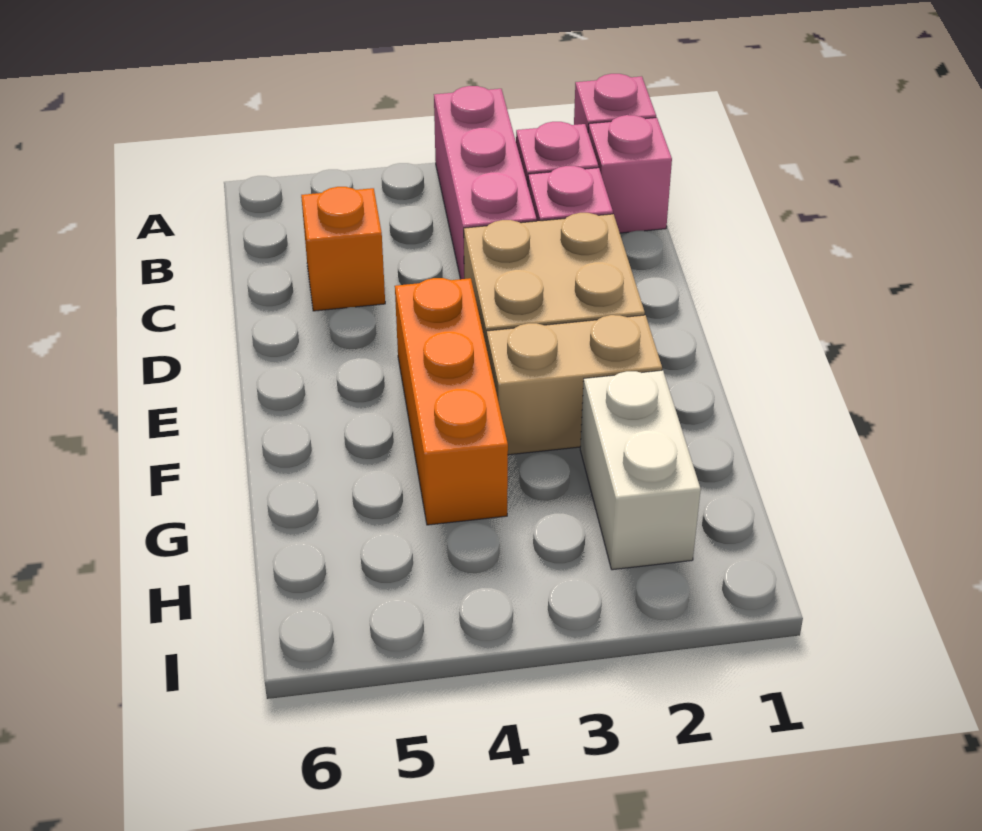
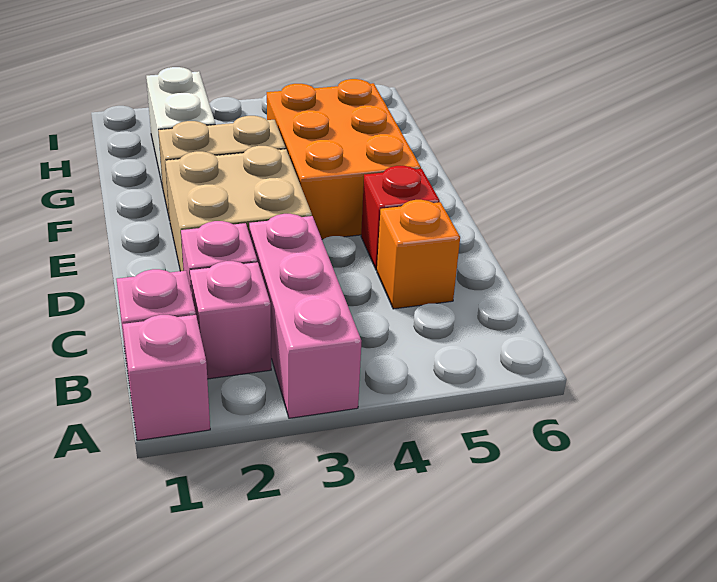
none -> red brick D5 level 1
orange brick E4:G4 level 1 -> orange brick E4:G5 level 1

